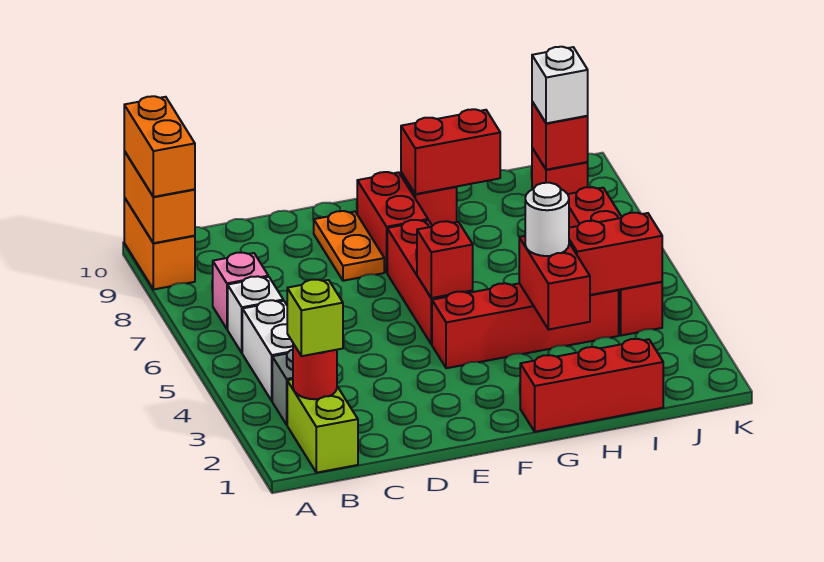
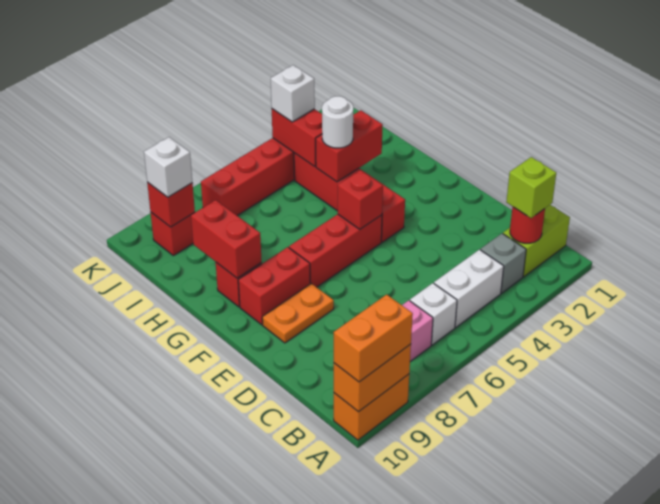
red brick G1:I1 level 1 -> none
none -> white brick J4 level 3

